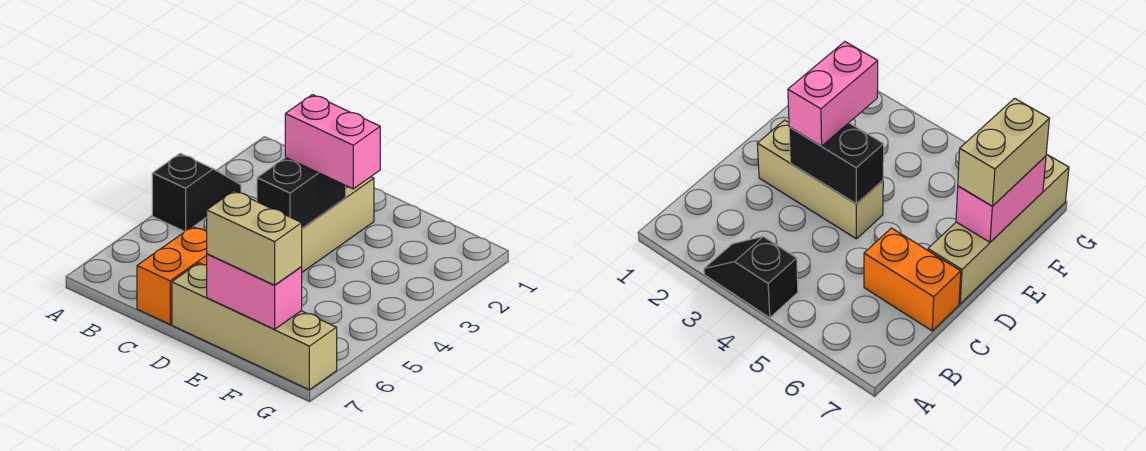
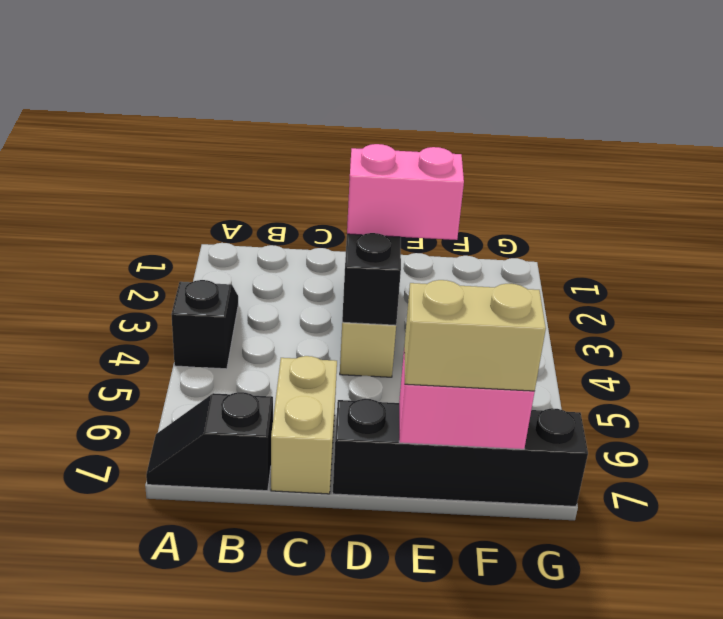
none -> black slope A7:B7 level 1 top B
orange brick C6:C7 level 1 -> tan brick C6:C7 level 1
tan brick D7:G7 level 1 -> black brick D7:G7 level 1

